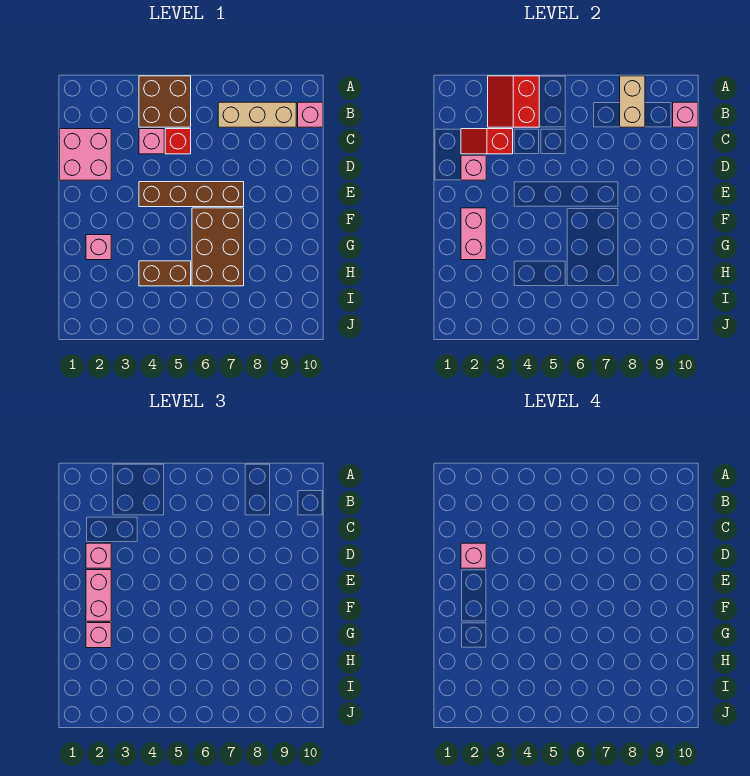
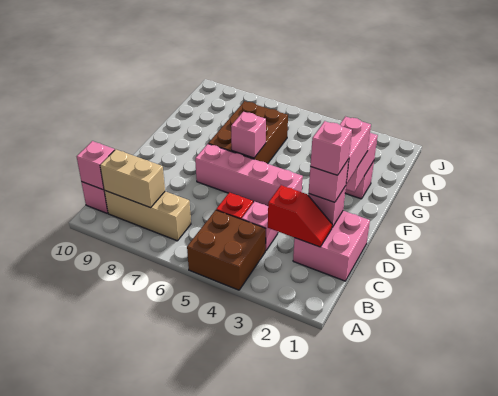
red slope A3:B4 level 2 top 4 -> none
tan brick A8:B8 level 2 -> tan brick B8:B9 level 2
brown brick E4:E7 level 1 -> pink brick E4:E7 level 1
pink brick G2 level 3 -> pink brick F6 level 2
brown brick H4:H5 level 1 -> none

